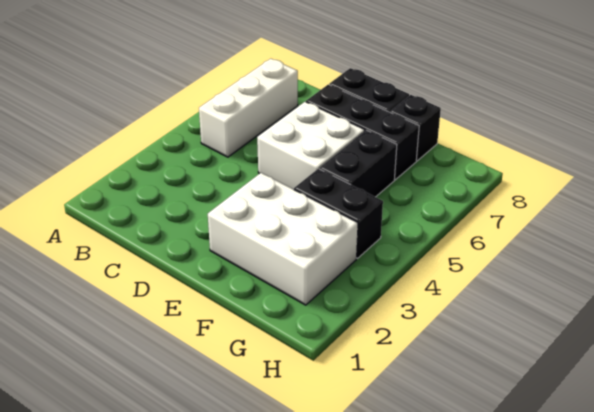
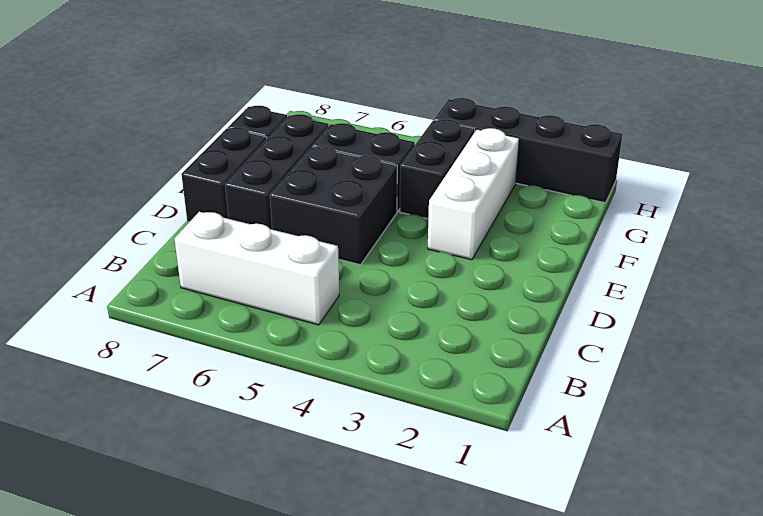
white brick D5:E6 level 1 -> black brick D5:E6 level 1
white brick E2:G3 level 1 -> white brick E3:G3 level 1
none -> black brick H1:H4 level 1

